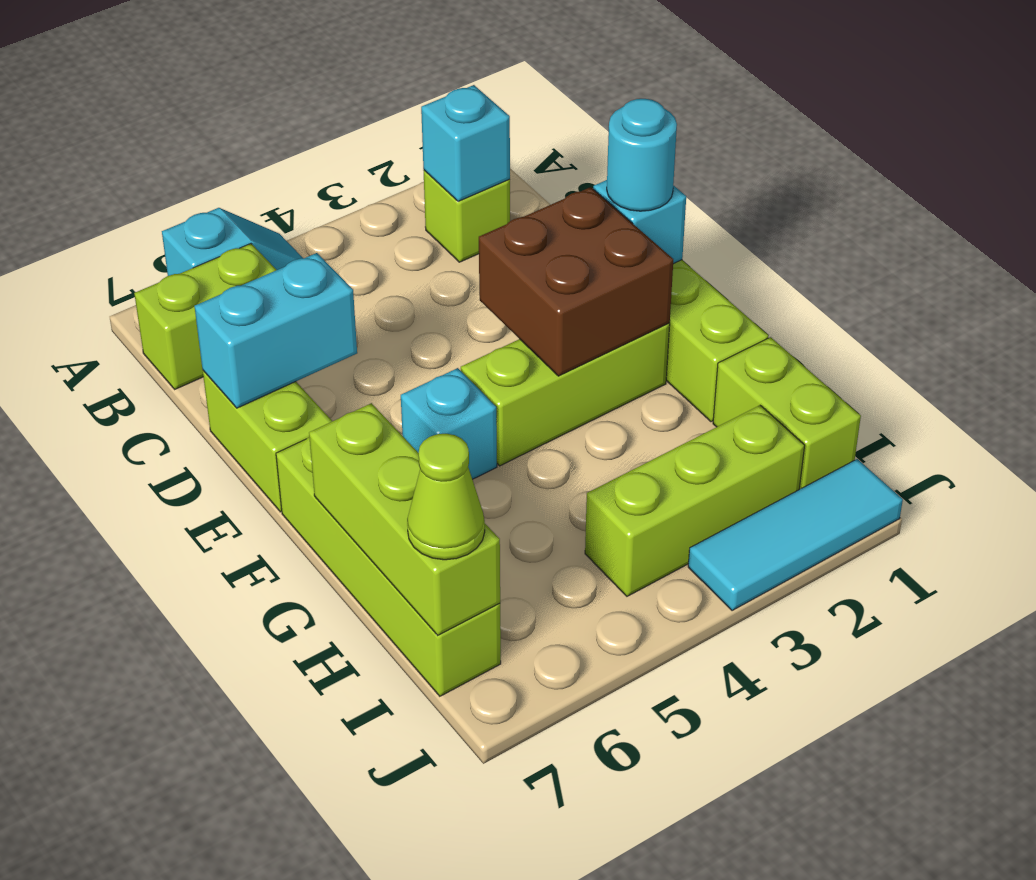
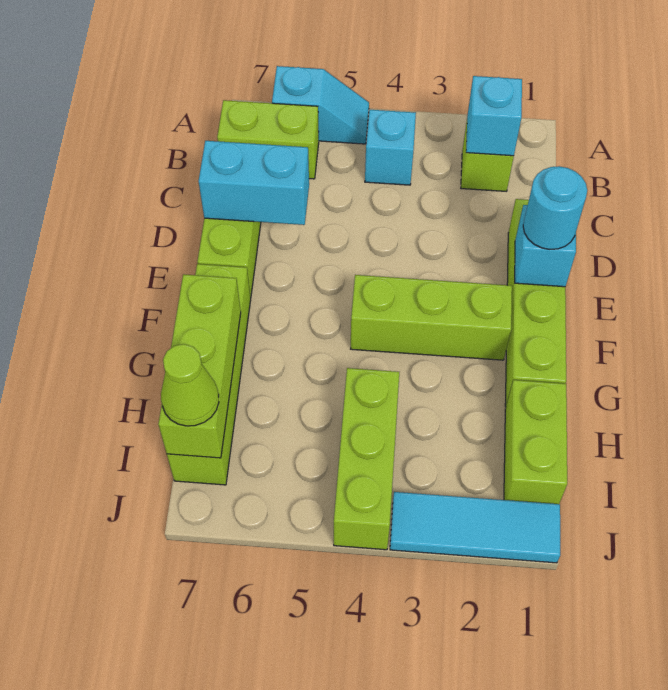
brown brick E2:F3 level 2 -> none
cyan brick F5 level 1 -> cyan brick B4 level 1
lime brick I2:I4 level 1 -> lime brick H4:J4 level 1

